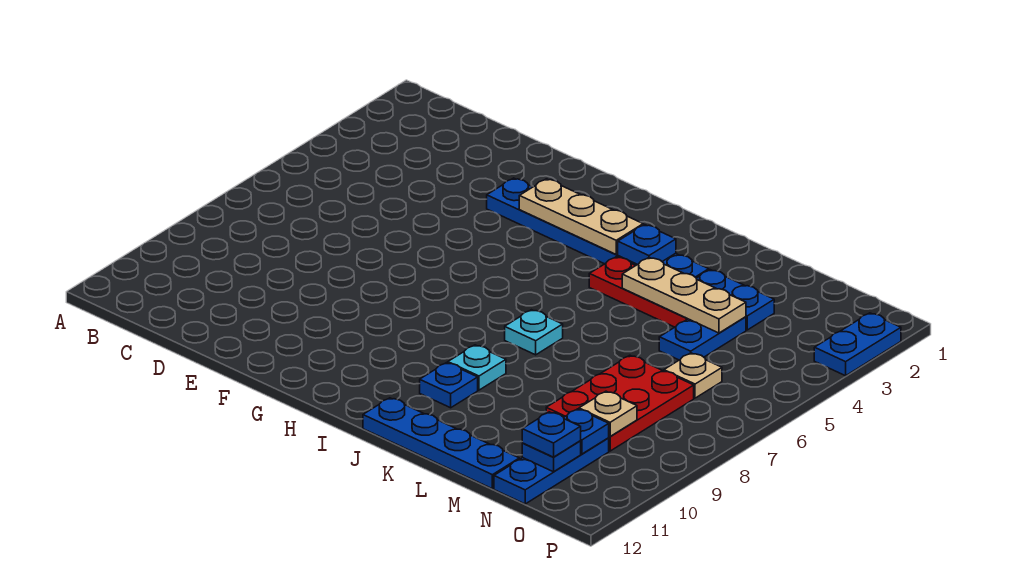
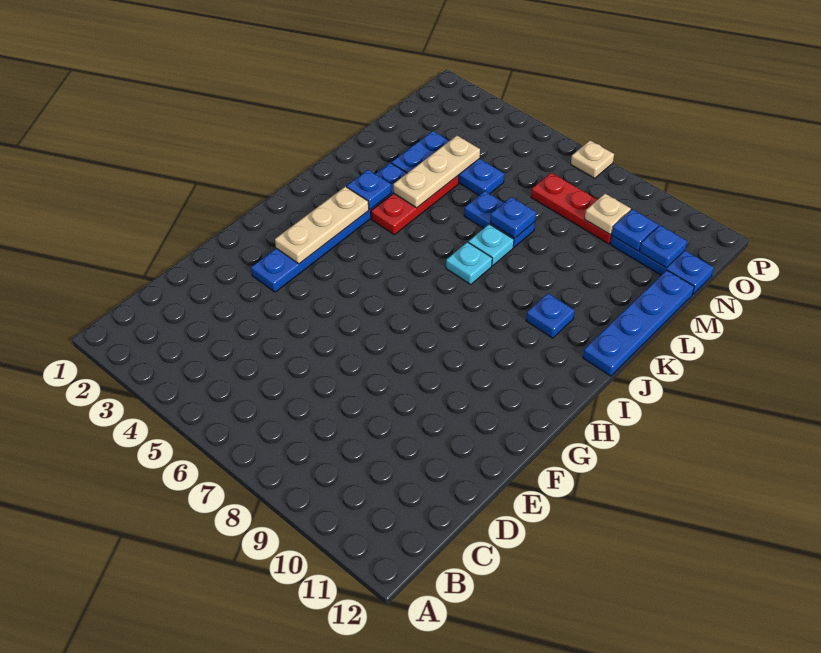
cyan plate J9 level 1 -> cyan plate K7 level 1
red plate M7:N9 level 1 -> red plate N7:N9 level 1
tan plate N6 level 1 -> tan plate P7 level 1
blue plate N11 level 3 -> blue plate L7 level 2
blue plate P2:P3 level 1 -> blue plate L6:L7 level 1

